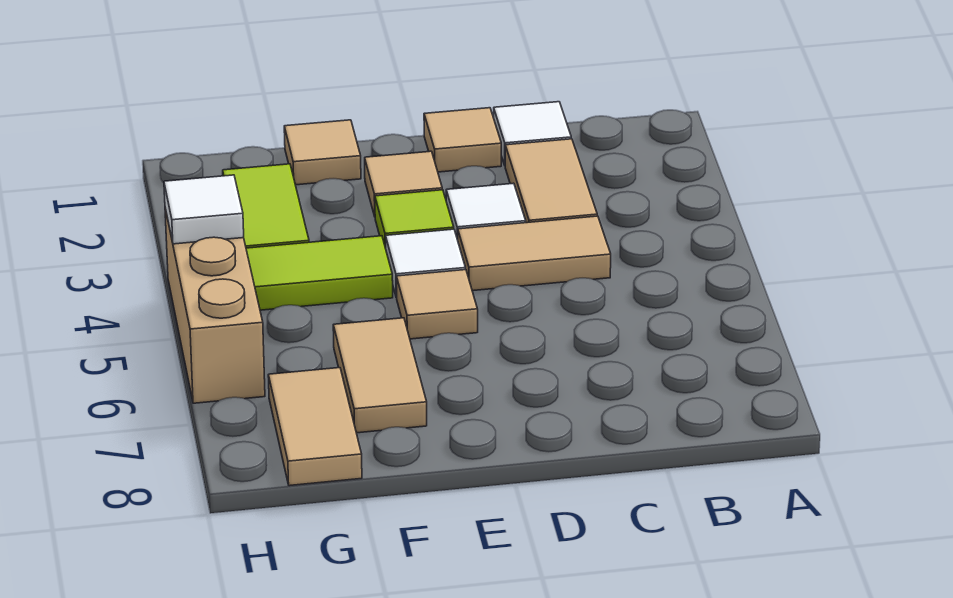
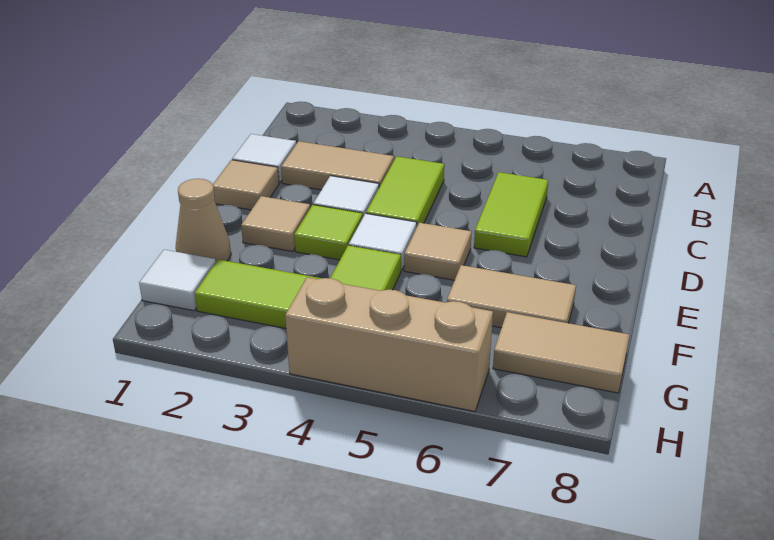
tan tile C4:D4 level 1 -> lime tile C4:D4 level 1
none -> lime tile C6:D6 level 1
tan tile F1 level 1 -> tan cone F1 level 1
white tile H4 level 2 -> white tile G1 level 1

